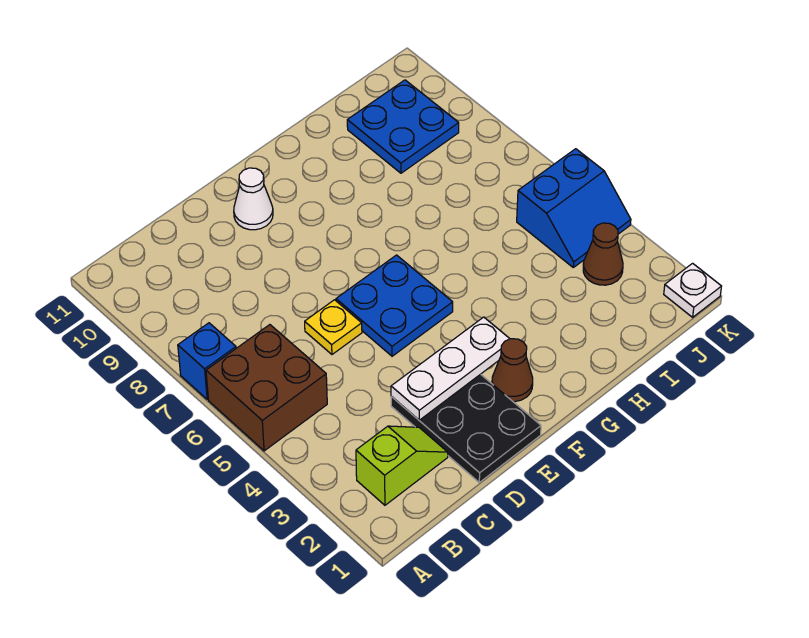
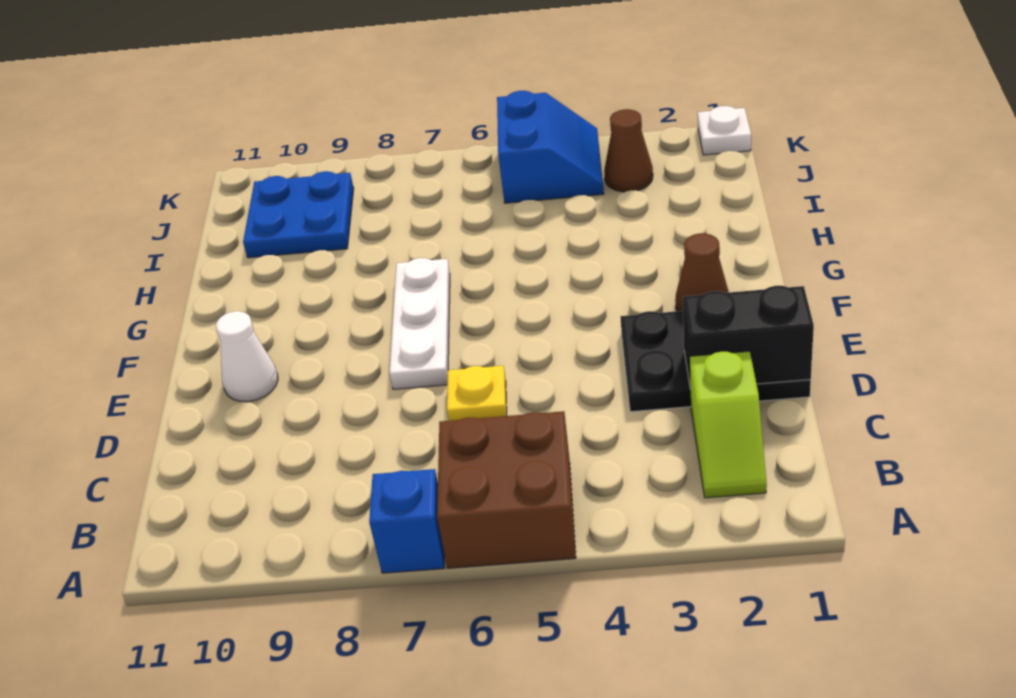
lime slope B2:C2 level 1 top B -> lime slope B2:C2 level 1 top C
none -> black brick D1:D2 level 2
white plate D3:F3 level 2 -> white plate E7:G7 level 1
blue plate E5:F6 level 1 -> none

